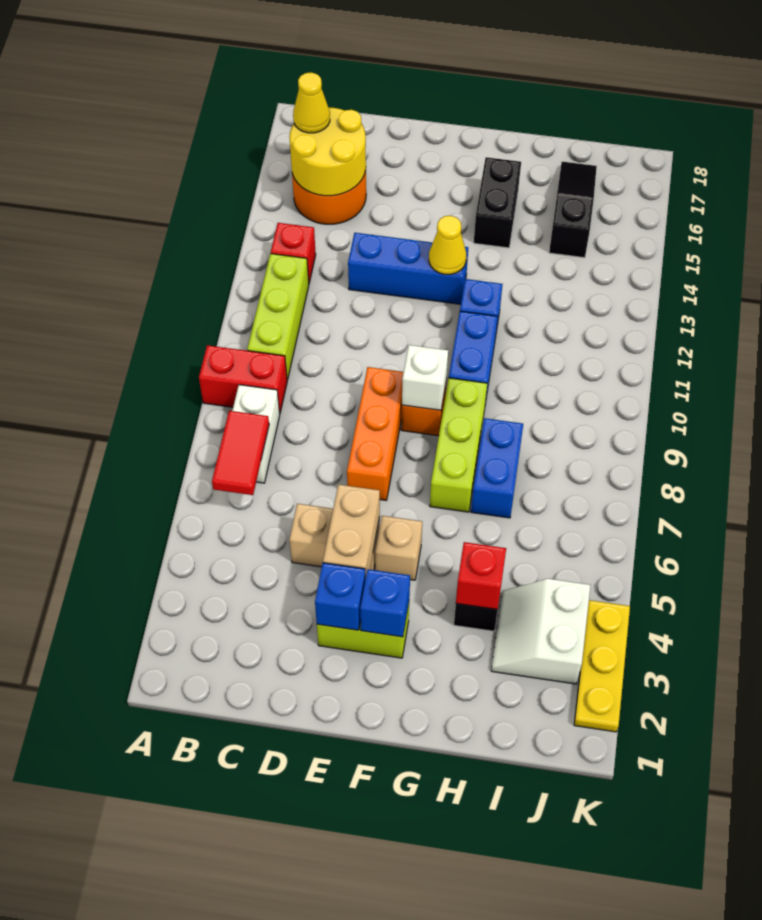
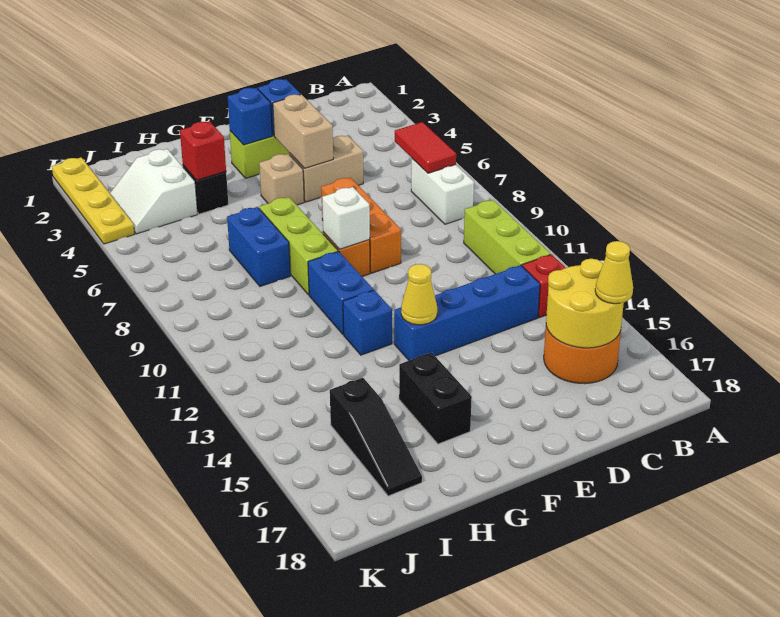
red brick A9:B9 level 1 -> none
blue brick D13:F13 level 1 -> blue brick C13:F13 level 1
white slope I3:J4 level 1 top J -> white slope I3:J4 level 1 top I
yellow plate K2:K4 level 1 -> yellow plate K1:K4 level 1

